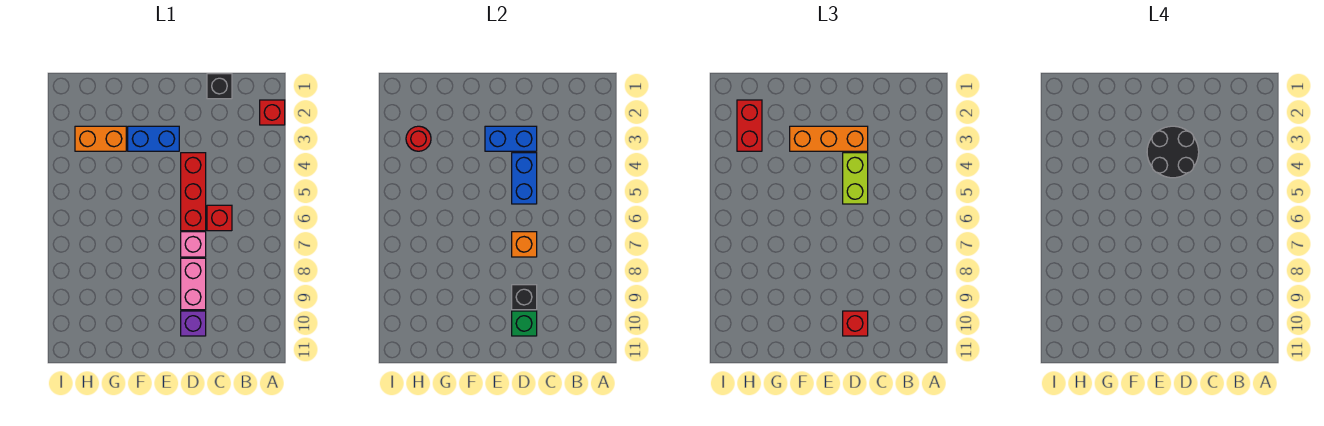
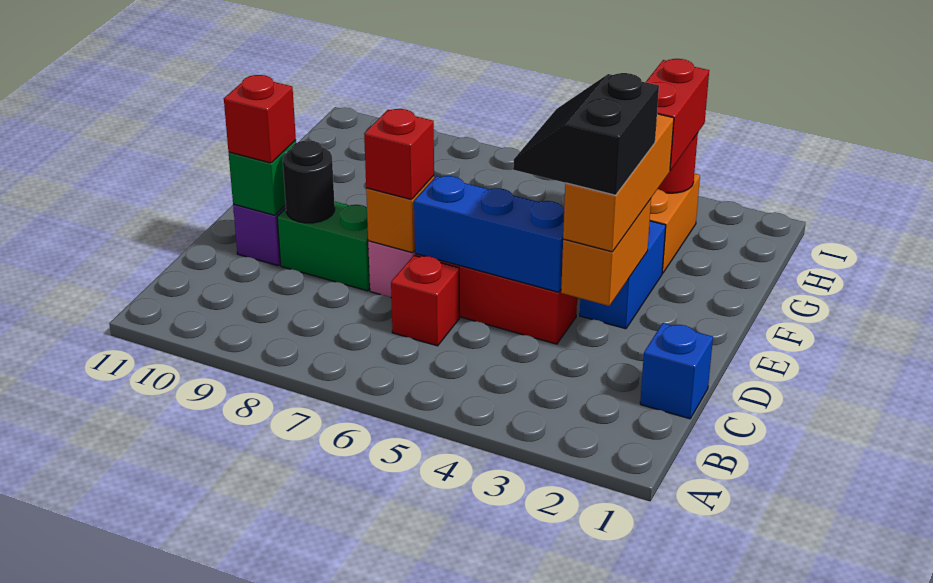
red brick A2 level 1 -> red brick D7 level 3
black brick C1 level 1 -> blue brick C1 level 1
blue brick D3:E3 level 2 -> orange brick D3:E3 level 2
black round brick D3:E4 level 4 -> black slope D3:E4 level 4 top 3
blue brick D4:D5 level 2 -> blue brick D4:D6 level 2
lime brick D4:D5 level 3 -> none
pink brick D8:D9 level 1 -> green brick D8:D9 level 1
black brick D9 level 2 -> black round brick D9 level 2
red brick H2:H3 level 3 -> red brick G3:H3 level 3

